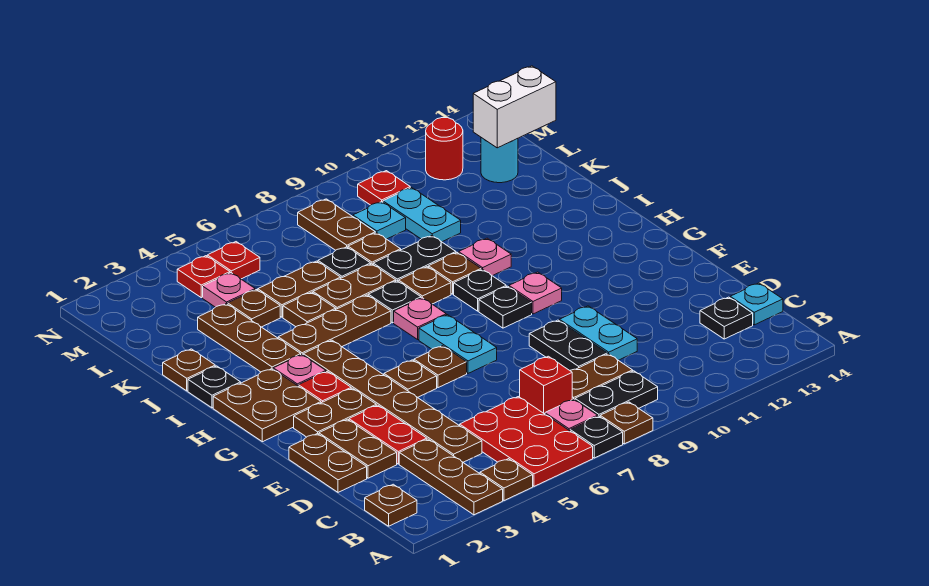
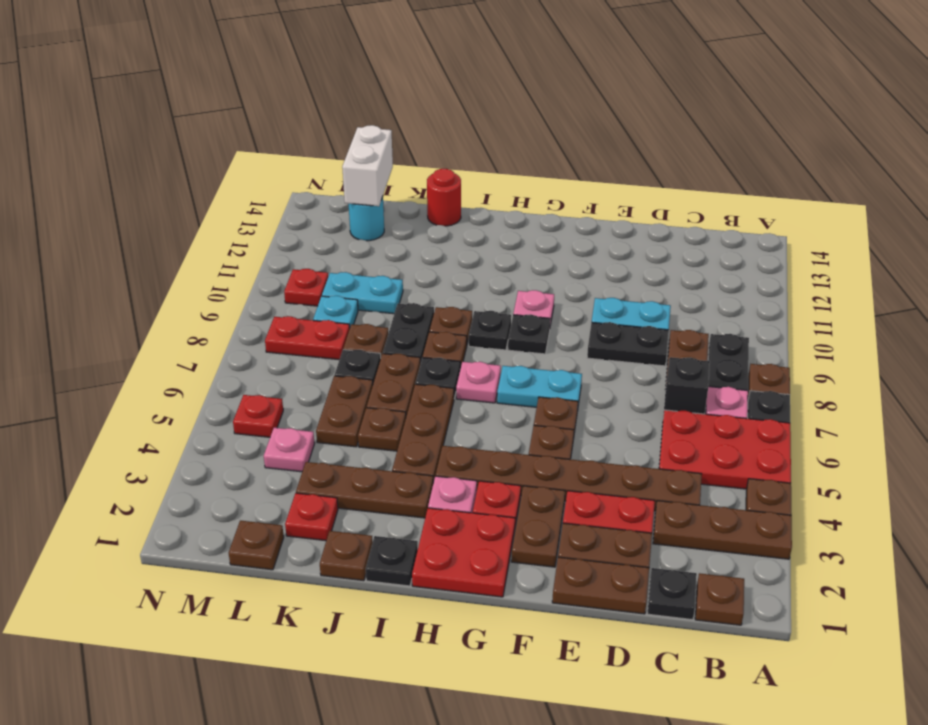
red brick C7 level 1 -> black brick C7 level 1
black plate C13 level 1 -> black plate C1 level 1
cyan plate C14 level 1 -> none
brown plate G1:H2 level 1 -> red plate G1:H2 level 1
pink plate I10 level 1 -> none
brown plate K4 level 1 -> brown plate L1 level 1
brown plate L8:M8 level 1 -> red plate L8:M8 level 1
red plate M4 level 1 -> red plate K2 level 1
red round brick M12 level 1 -> red round brick J14 level 1

